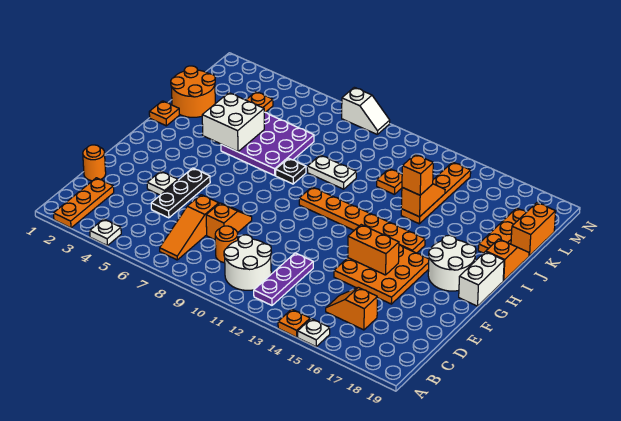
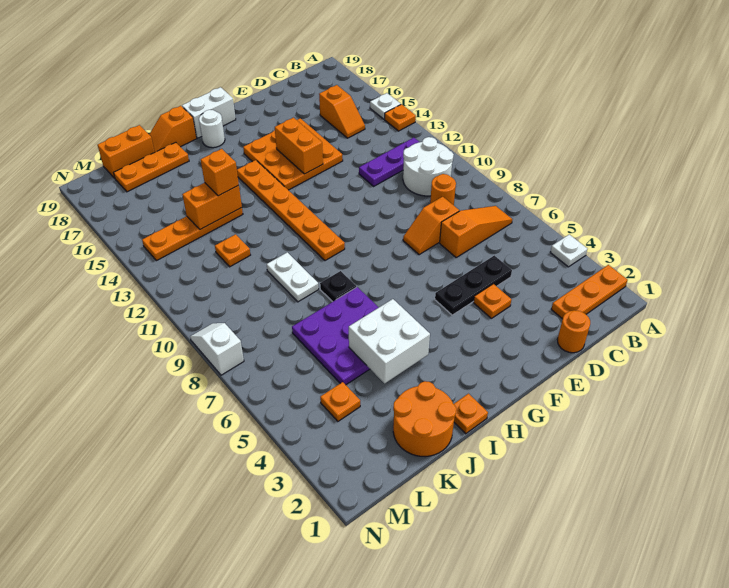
white plate E4 level 1 -> orange plate E4 level 1
white round brick G17:H18 level 1 -> white round brick H18 level 1
orange slope J14:K14 level 2 top J -> orange brick J14:K14 level 2

